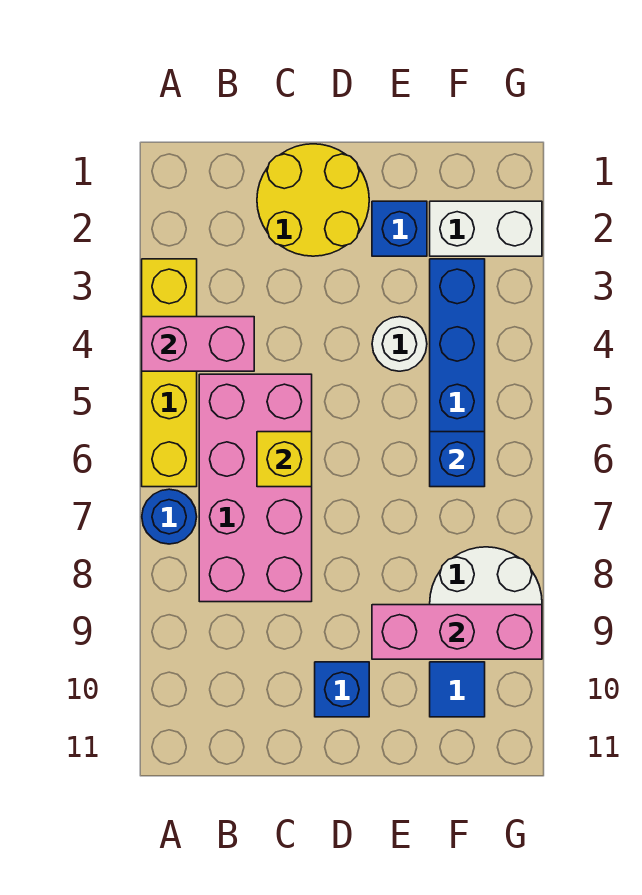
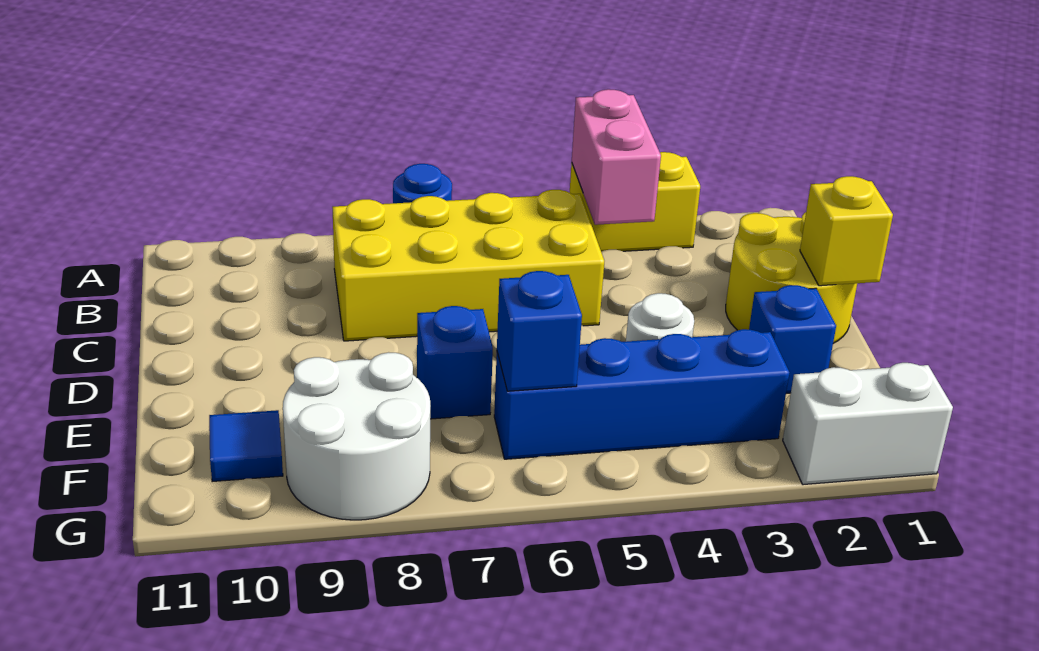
yellow brick A3:A6 level 1 -> yellow brick A3:A4 level 1
pink brick B5:C8 level 1 -> yellow brick B5:C8 level 1
yellow brick C6 level 2 -> yellow brick D1 level 2
blue brick D10 level 1 -> blue brick E7 level 1
pink brick E9:G9 level 2 -> none
white brick F2:G2 level 1 -> white brick G1:G2 level 1

